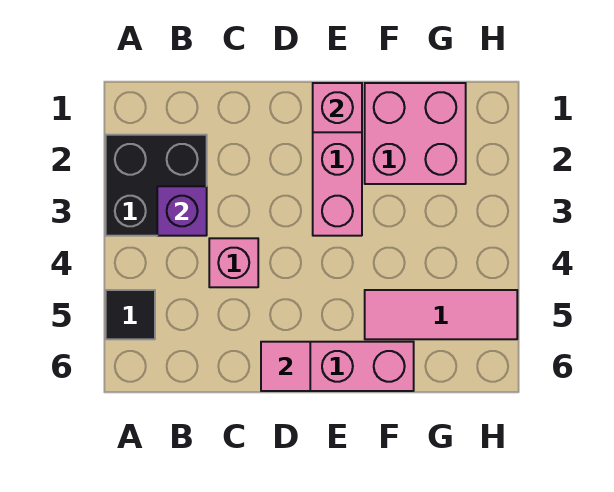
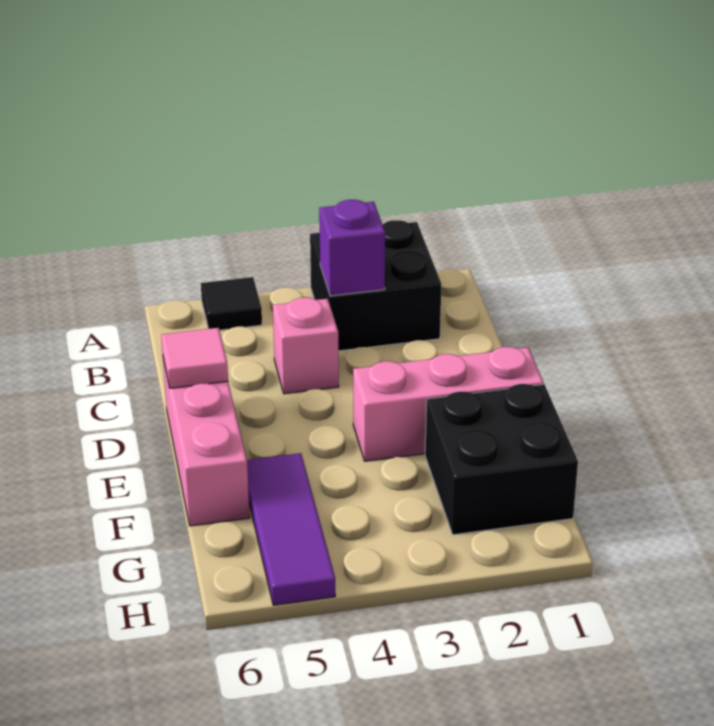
pink brick E1 level 2 -> none
pink brick F1:G2 level 1 -> black brick F1:G2 level 1
pink tile F5:H5 level 1 -> purple tile F5:H5 level 1

